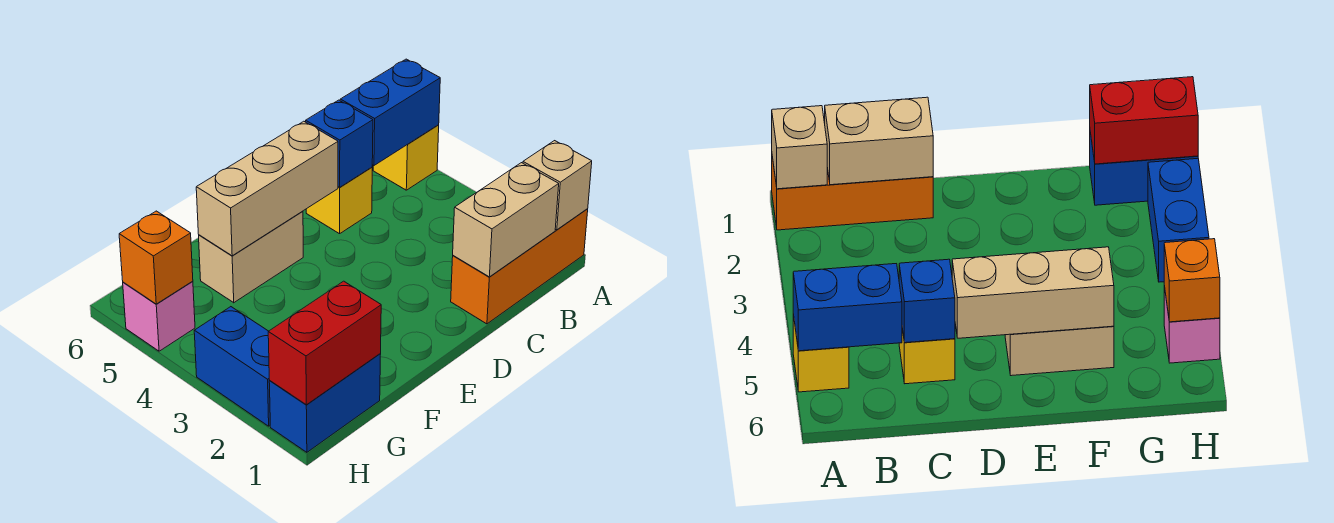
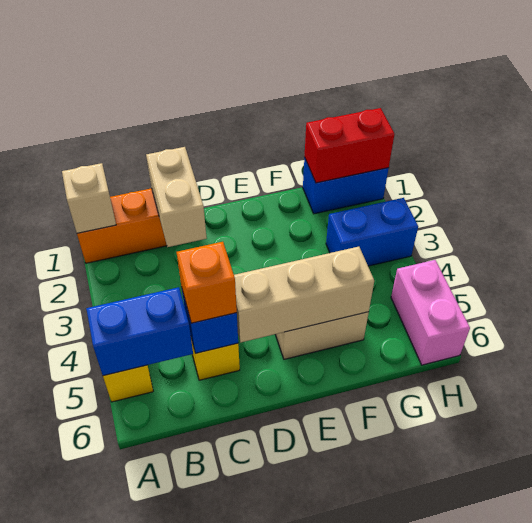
tan brick B1:C1 level 2 -> tan brick C1:C2 level 2
blue brick H2:H3 level 1 -> blue brick G3:H3 level 1
pink brick H5 level 1 -> pink brick H5:H6 level 1
orange brick H5 level 2 -> orange brick C5 level 3

